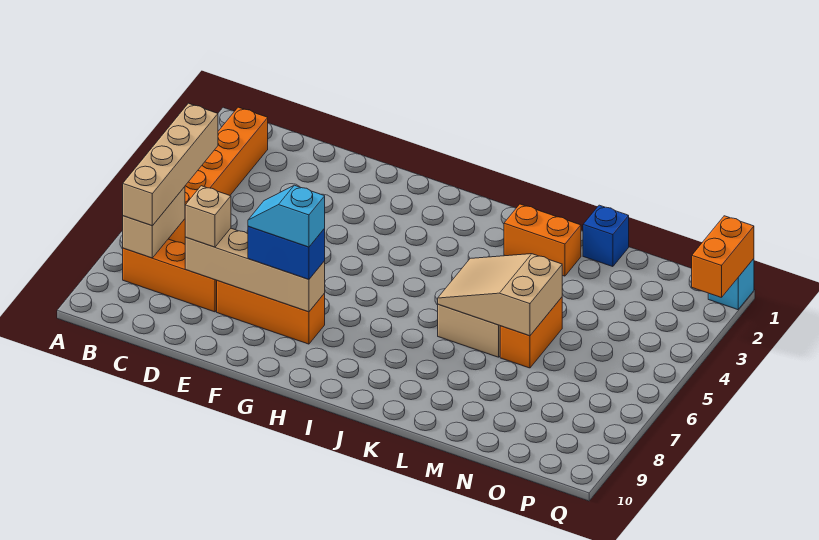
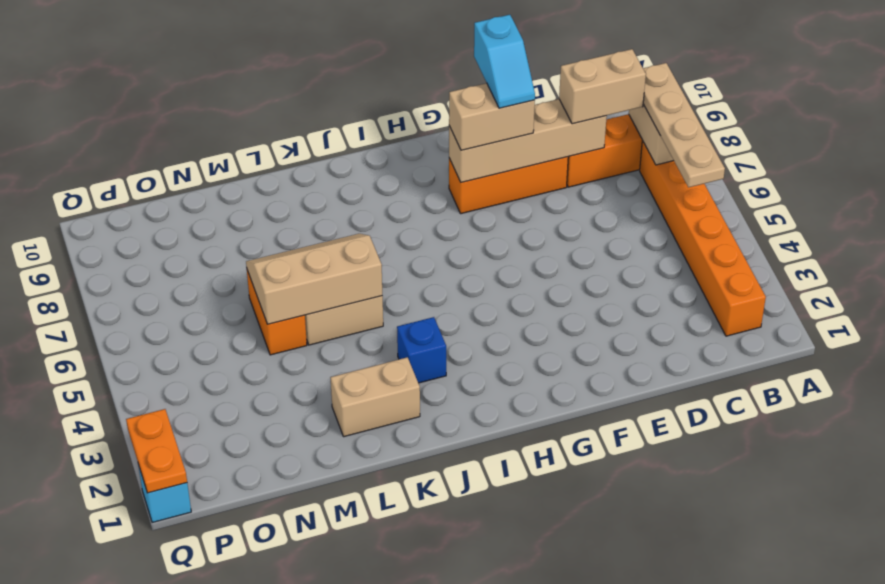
tan brick B5:B8 level 3 -> tan plate B5:B8 level 3
tan brick D8 level 3 -> tan brick C8:D8 level 3
blue brick F8:G8 level 3 -> tan brick F8:G8 level 3
cyan slope F8:G8 level 4 top G -> cyan slope F8:F9 level 4 top 9
orange brick K2:L2 level 1 -> tan brick K2:L2 level 1
tan slope K5:M6 level 2 top M -> tan slope K5:M6 level 2 top 5
blue brick M1 level 1 -> blue brick J3 level 1
orange brick Q1:Q2 level 2 -> orange plate Q1:Q2 level 2

